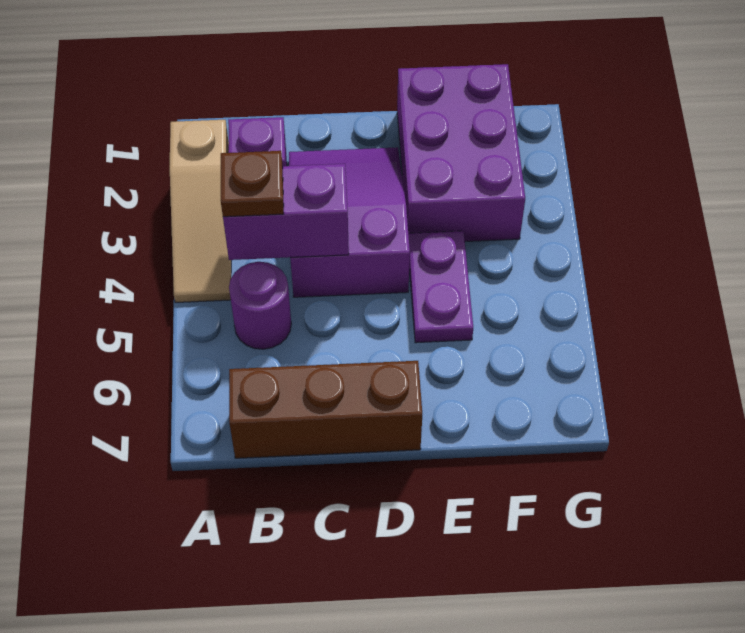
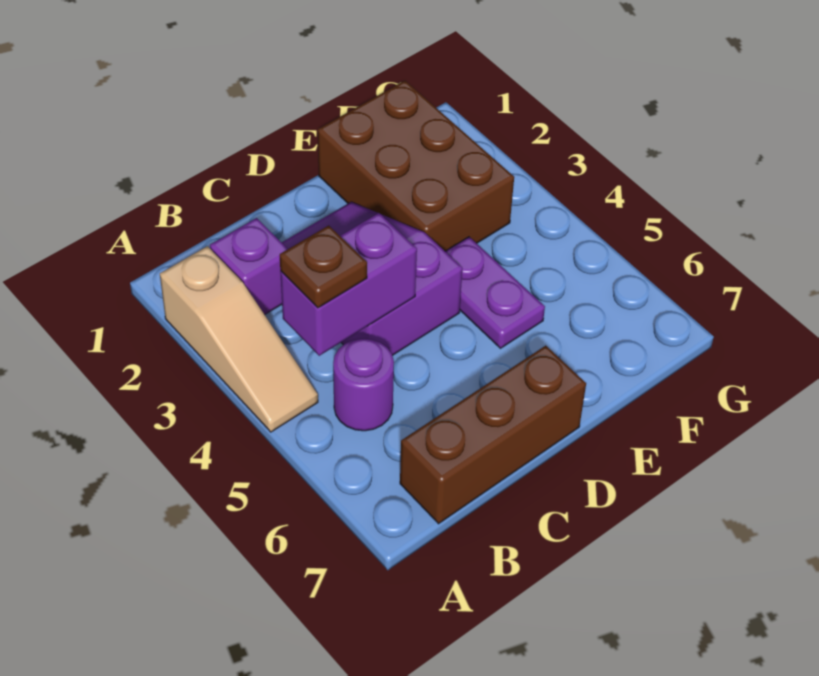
purple brick E1:F3 level 1 -> brown brick E1:F3 level 1

